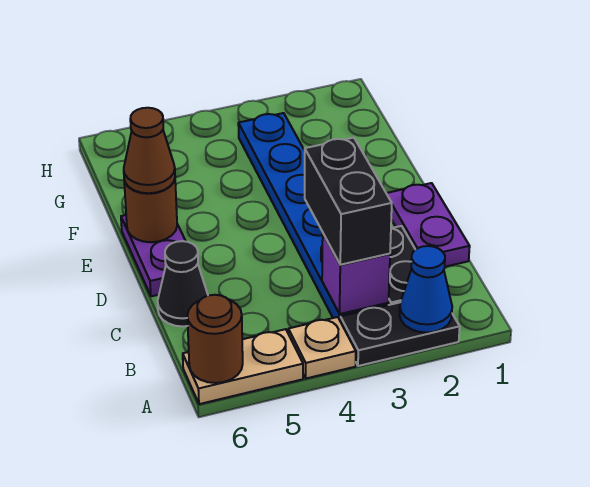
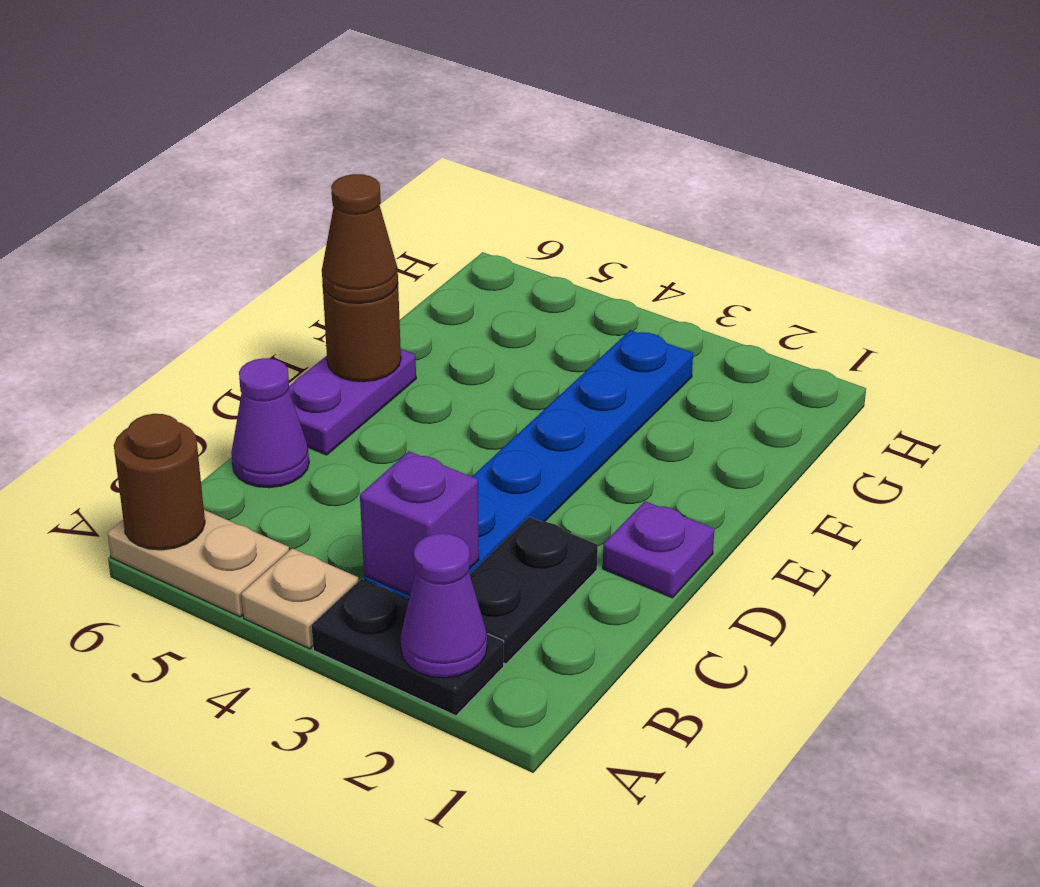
blue cone A2 level 2 -> purple cone A2 level 2
black brick B3:C3 level 3 -> none
purple plate C1:D1 level 1 -> purple plate D1 level 1
black cone C6 level 1 -> purple cone C6 level 1

